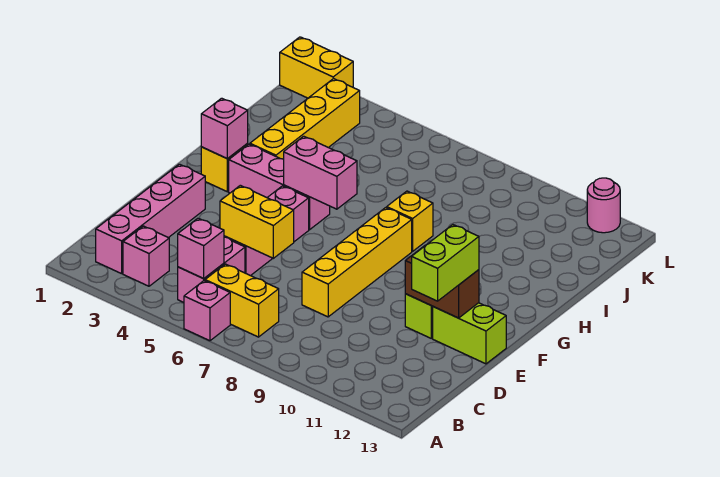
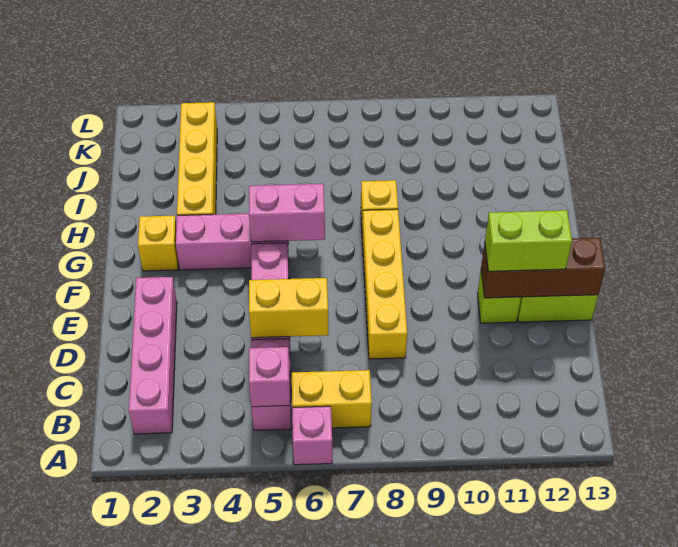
pink brick B3 level 1 -> none
lime brick D12:E12 level 3 -> lime brick E11:E12 level 3
brown brick E11:E12 level 2 -> brown brick E11:E13 level 2
pink brick G2 level 2 -> none
yellow brick L1:L2 level 1 -> none
pink round brick L12 level 1 -> none

